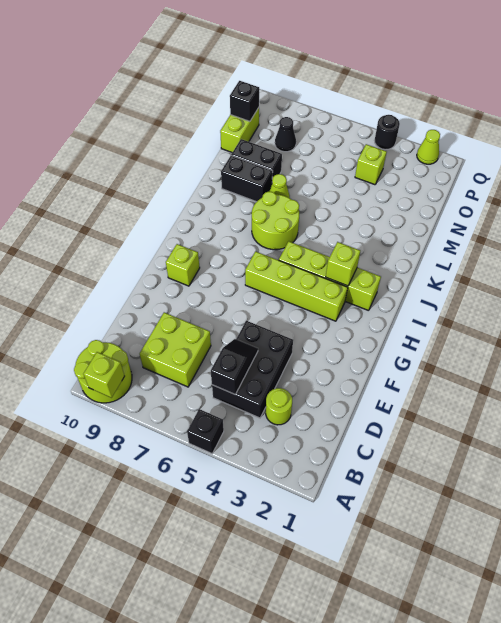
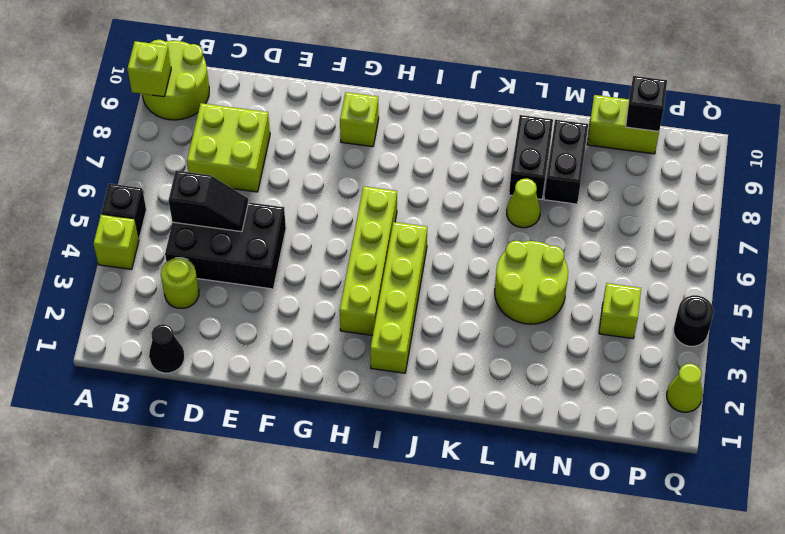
lime brick I3 level 2 -> lime brick A4 level 1
lime round brick J6:K7 level 1 -> lime round brick L4:M5 level 1
black cone O8 level 1 -> black cone C1 level 1

